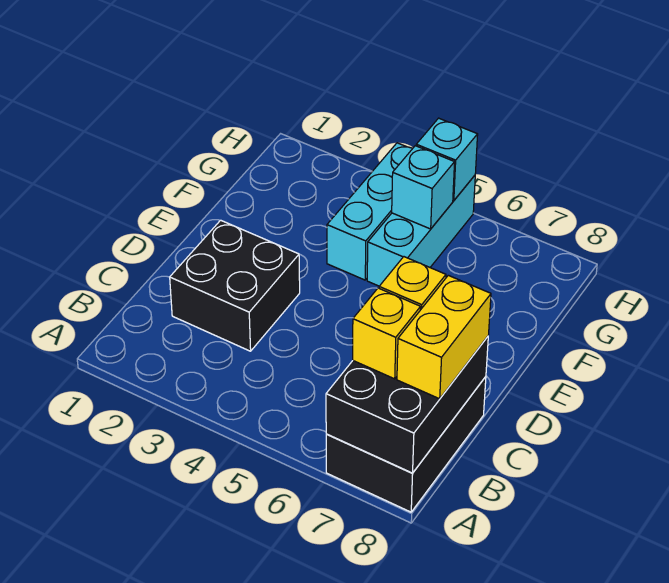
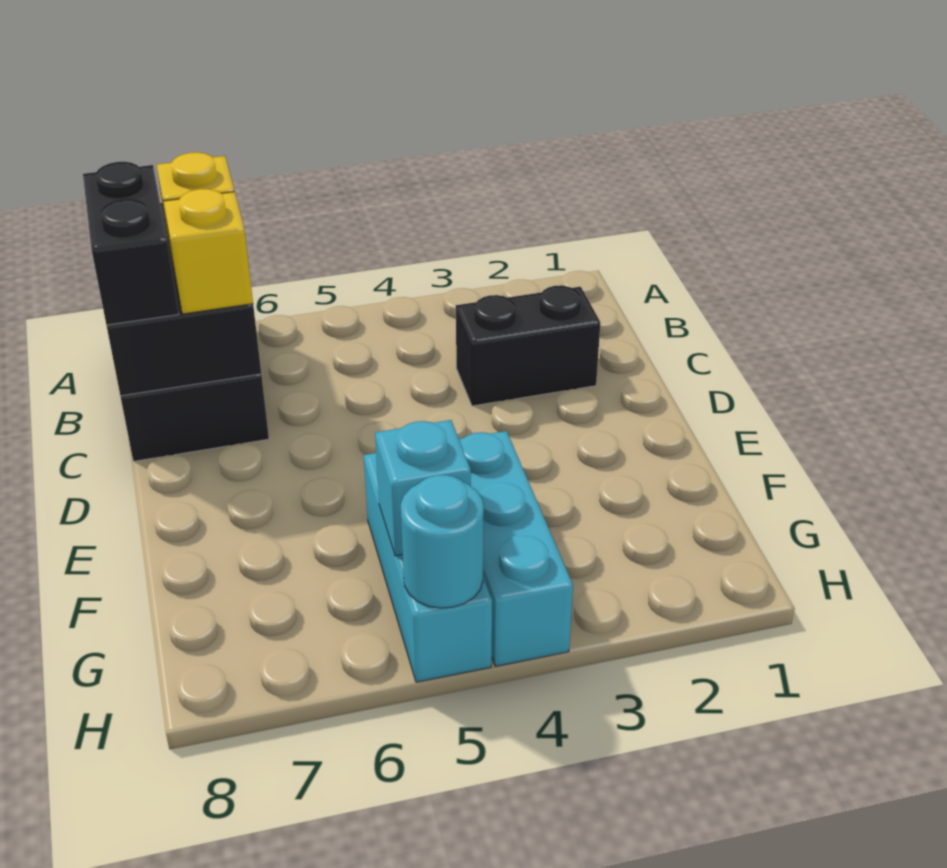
yellow brick B8:C8 level 3 -> black brick B8:C8 level 3
black brick C2:D3 level 1 -> black brick C2:C3 level 1
cyan brick H5 level 2 -> cyan round brick H5 level 2

